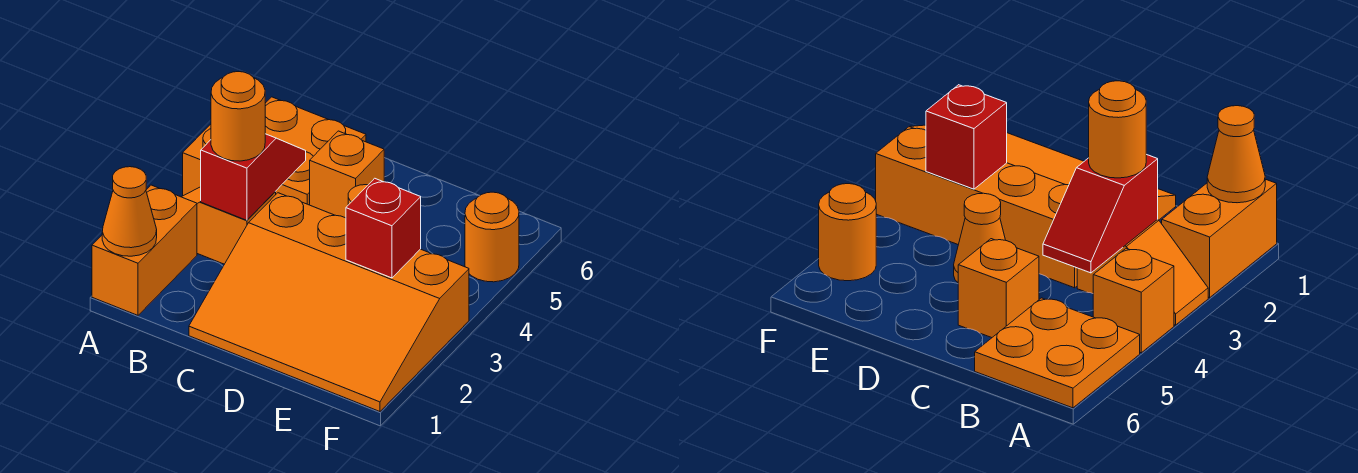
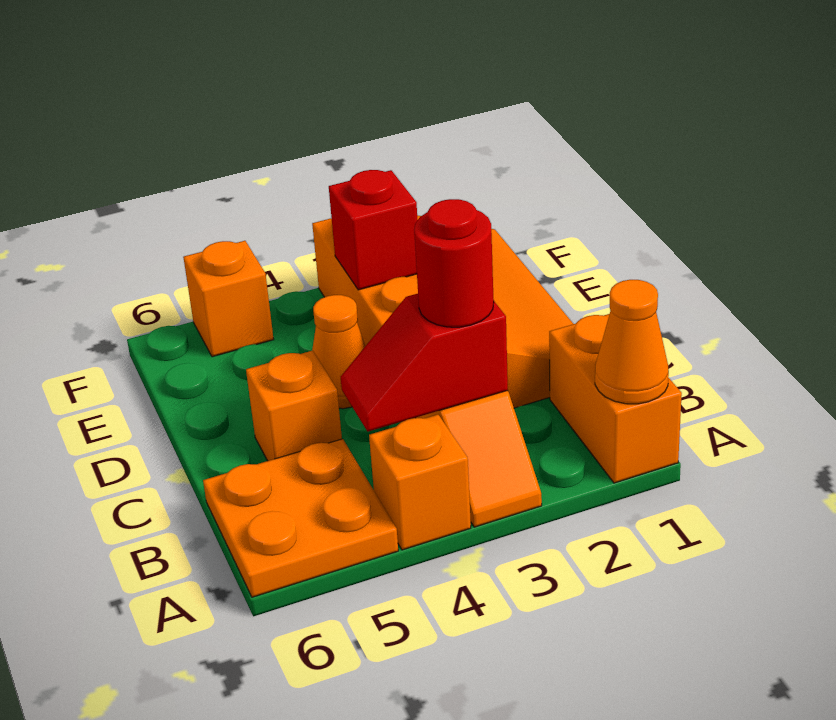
orange brick A1:A2 level 1 -> orange brick A1:B1 level 1
orange round brick B3 level 3 -> red round brick B3 level 3
orange round brick F5 level 1 -> orange brick F5 level 1

